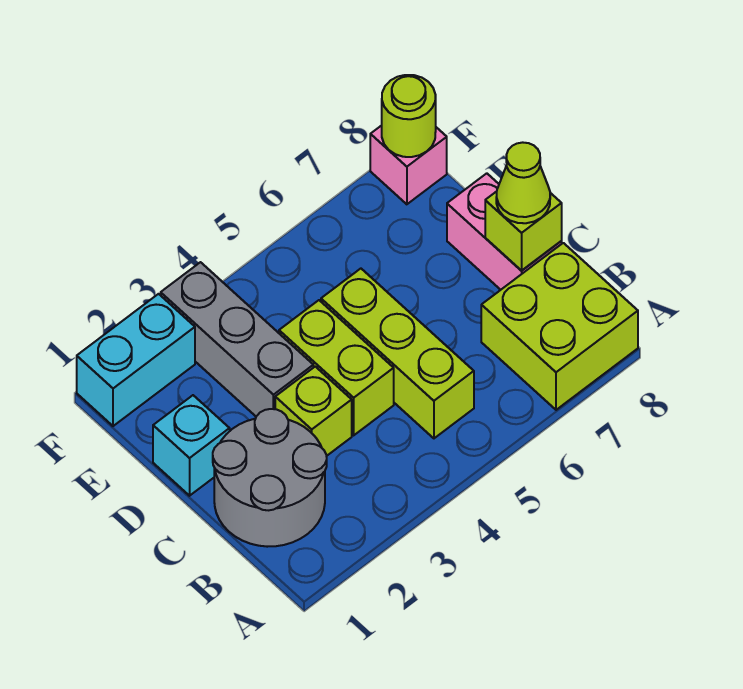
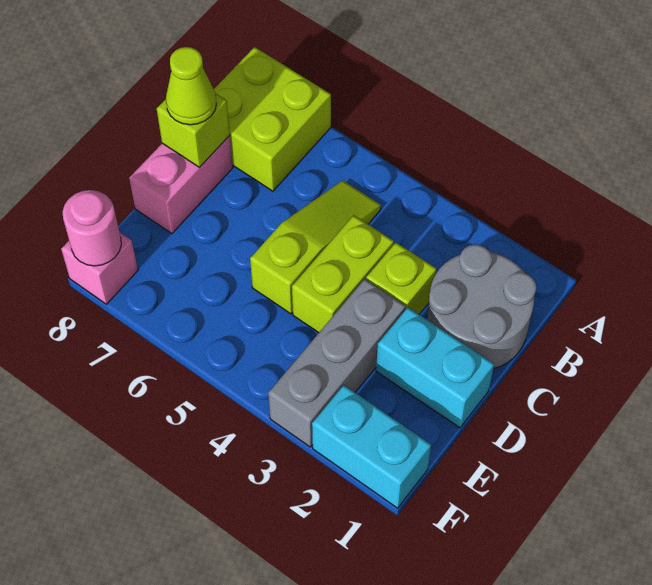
lime brick B5:D5 level 1 -> lime slope B5:D5 level 1 top D
cyan brick D1 level 1 -> cyan brick D1:D2 level 1
lime round brick F8 level 2 -> pink round brick F8 level 2

